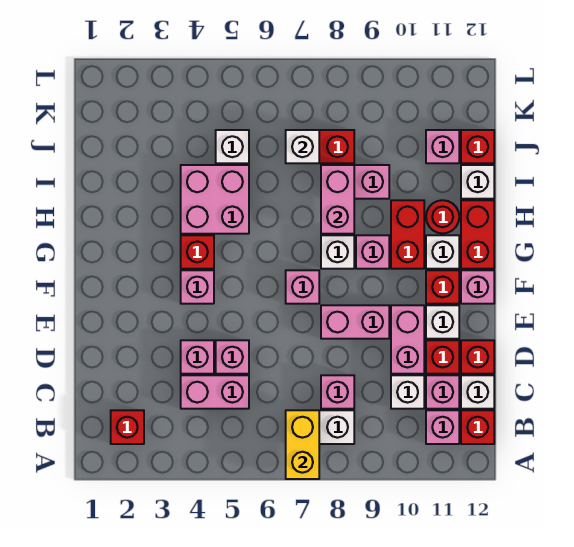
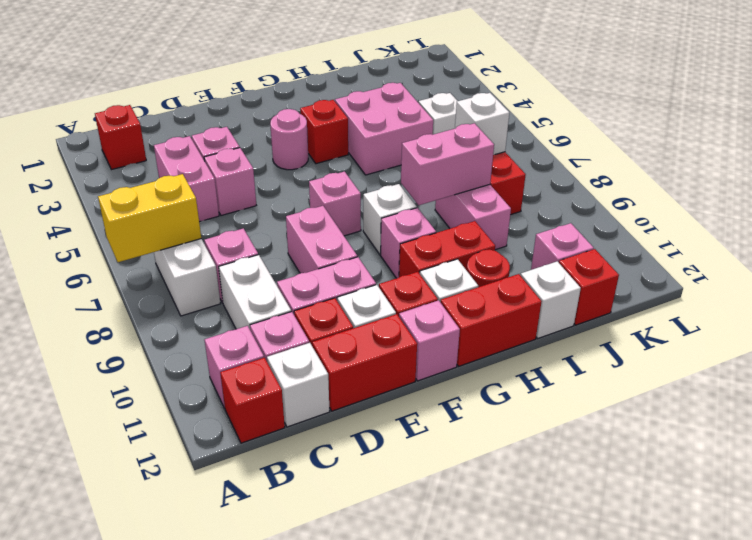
white brick C10 level 1 -> white brick C9:C10 level 1
red brick D12 level 1 -> red brick D12:E12 level 1
pink brick F4 level 1 -> pink round brick F4 level 1

